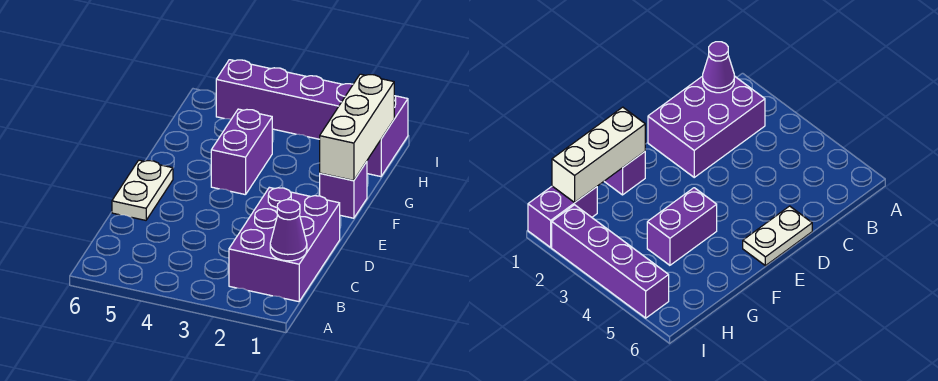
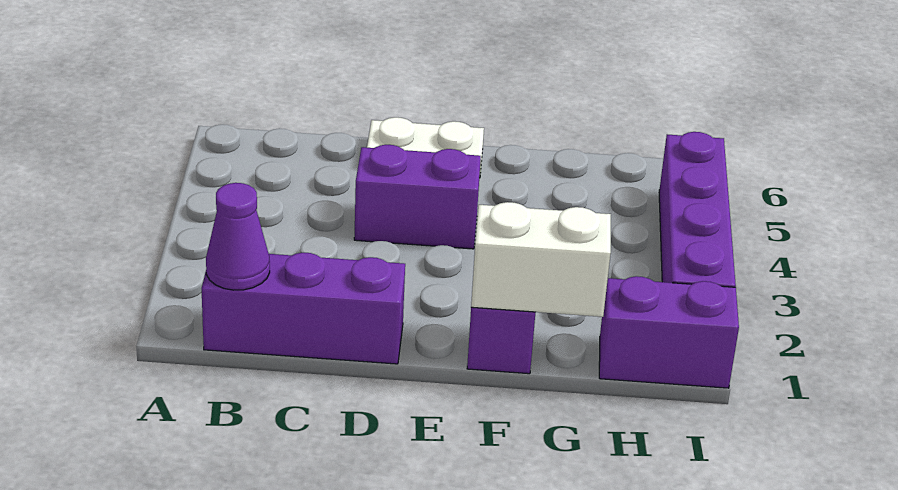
purple brick B1:D2 level 1 -> purple brick B1:D1 level 1
white brick F1:H1 level 2 -> white brick F1:G1 level 2
purple brick F4:G4 level 1 -> purple brick D4:E4 level 1

